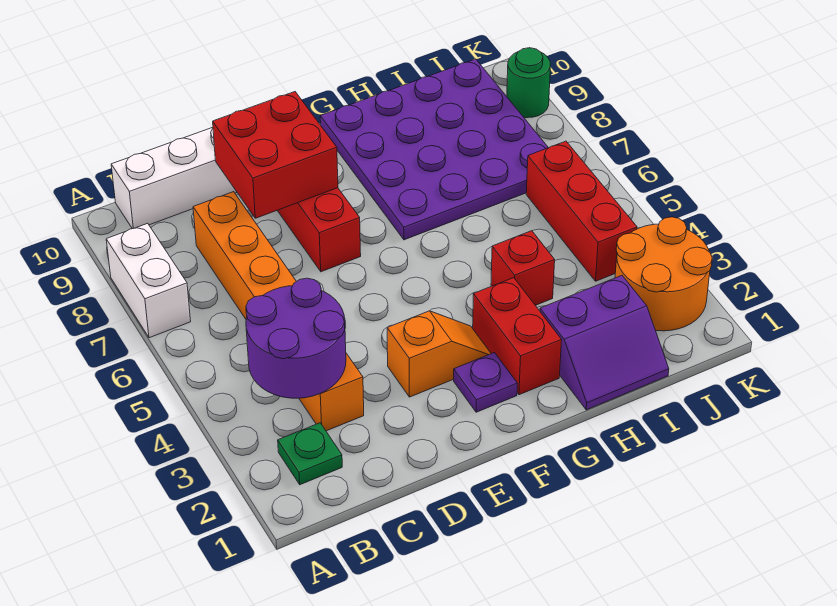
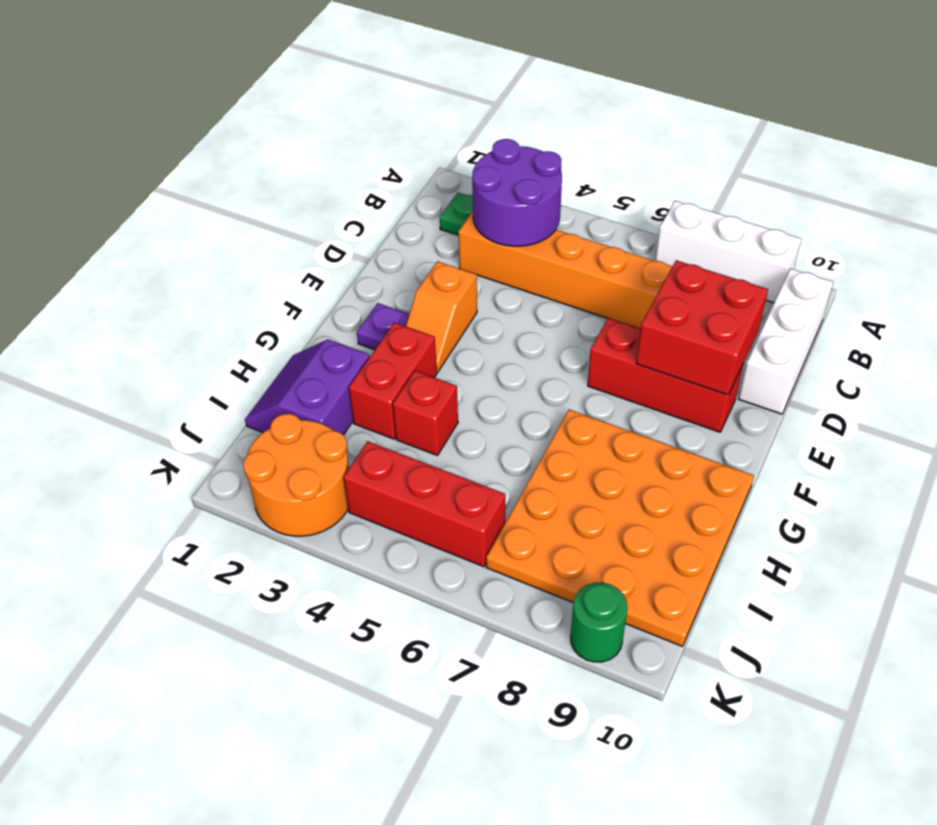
white brick A7:A8 level 1 -> white brick A7:A9 level 1
red brick G2:G3 level 1 -> red brick G3:H3 level 1
purple plate G7:J10 level 1 -> orange plate G7:J10 level 1

